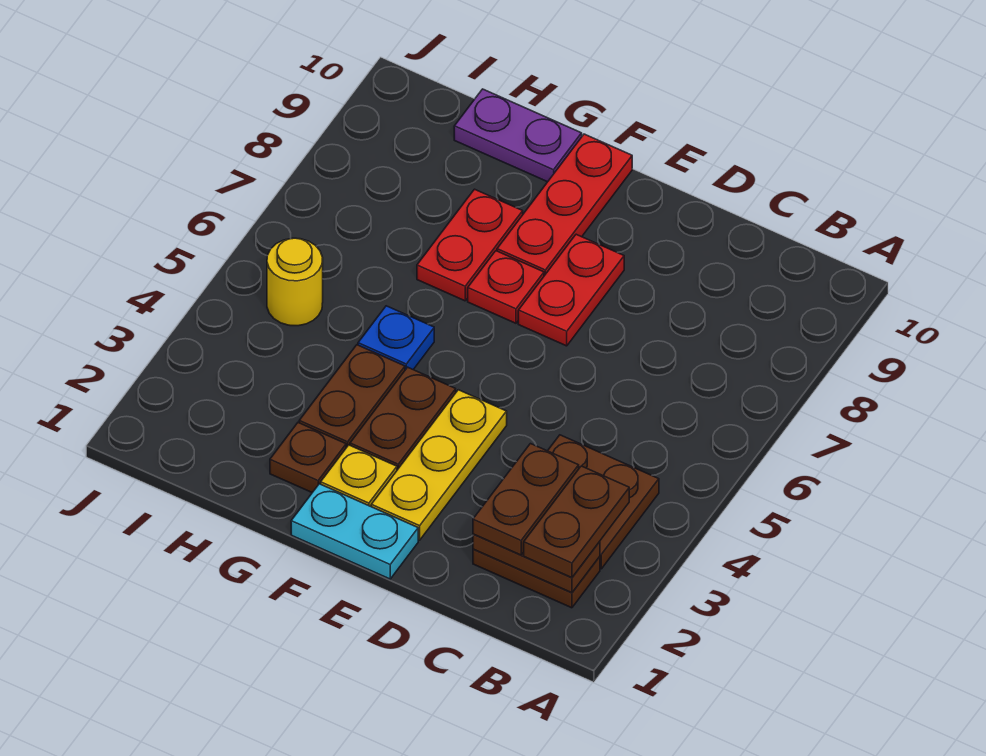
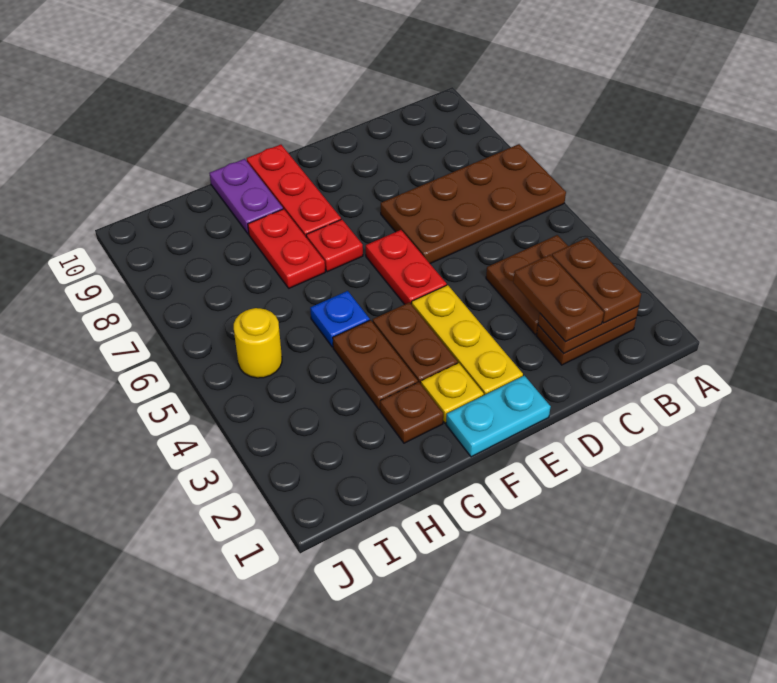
none -> brown plate A6:D7 level 1
red plate E7:E8 level 1 -> red plate E5:E6 level 1
purple plate G10:H10 level 1 -> purple plate G9:G10 level 1

